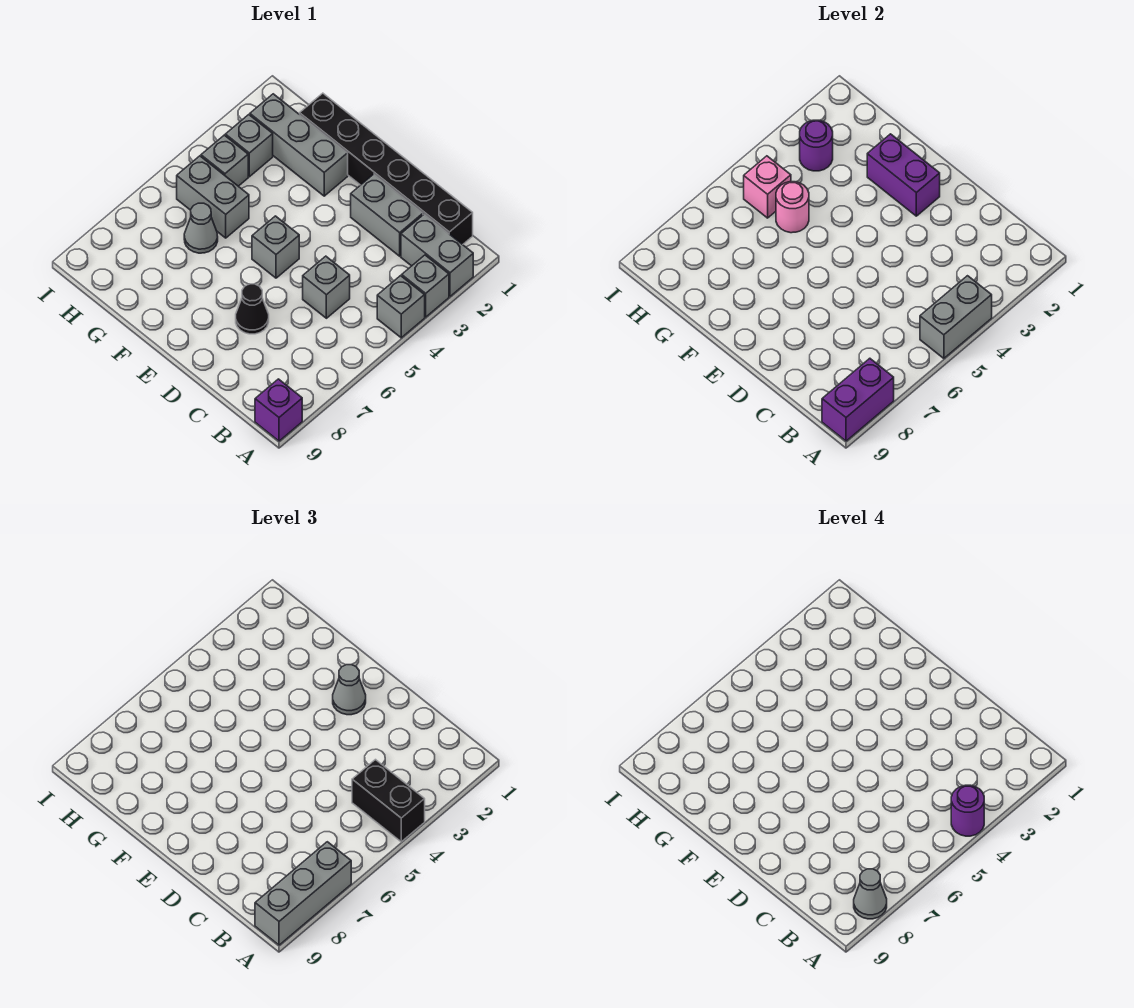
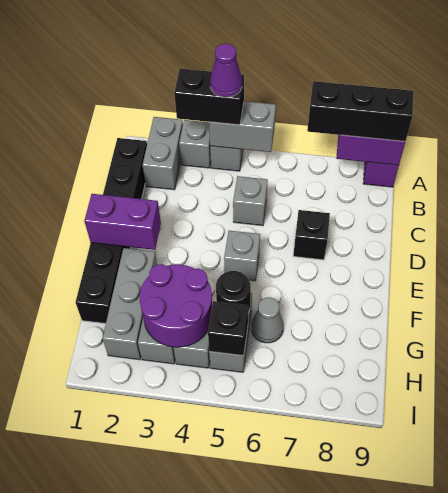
black brick A4:B4 level 3 -> black brick A3:A4 level 3
purple round brick A4 level 4 -> purple cone A4 level 4
grey brick A7:A9 level 3 -> black brick A7:A9 level 3
grey cone A8 level 4 -> none
grey brick C2:D2 level 1 -> none
black cone D7 level 1 -> black brick D7 level 1
purple brick E2:F2 level 2 -> purple brick E1:E2 level 2
grey cone E2 level 3 -> none
pink round brick G5 level 2 -> black round brick G5 level 2
purple round brick H3 level 2 -> purple round brick G3:H4 level 2
pink brick H5 level 2 -> black brick H5 level 2

